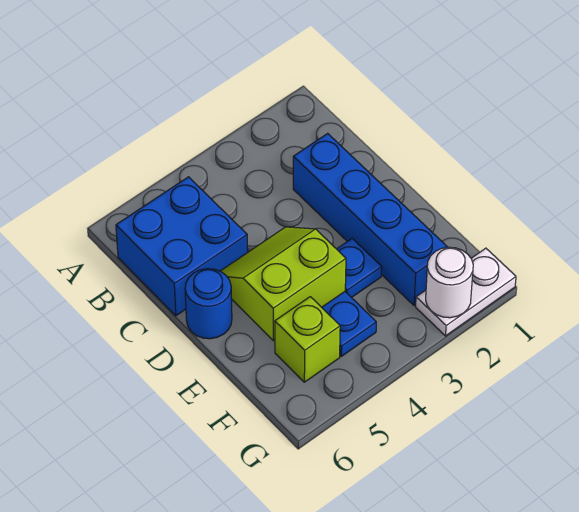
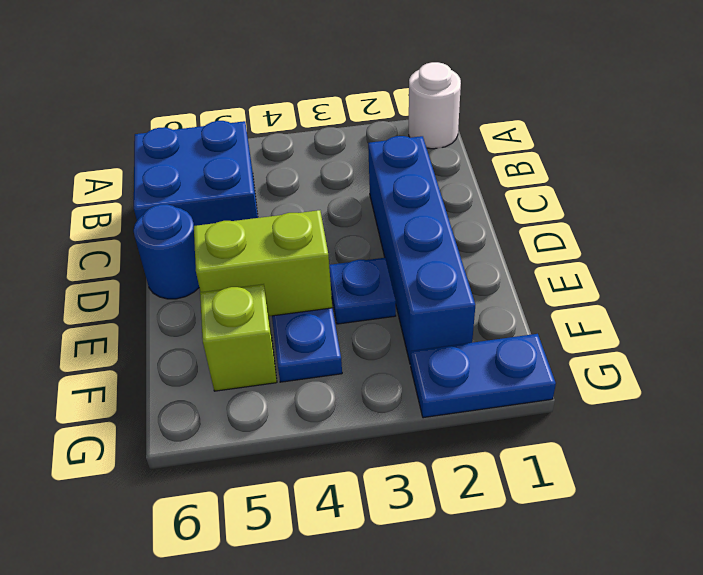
white plate G1:G2 level 1 -> blue plate G1:G2 level 1
white round brick G2 level 2 -> white round brick A1 level 1

